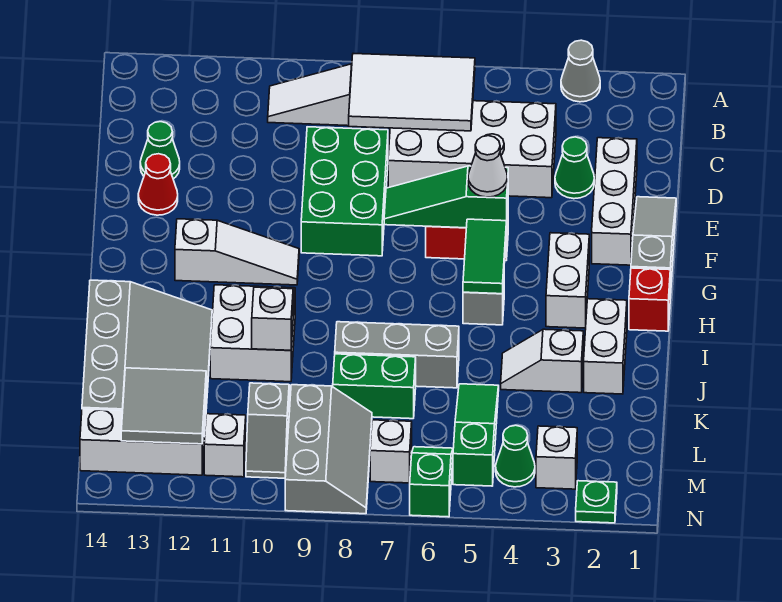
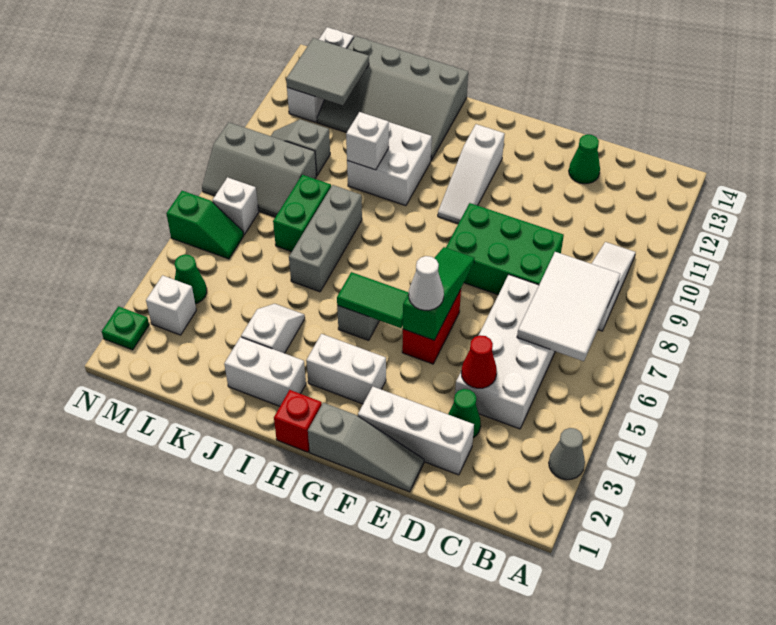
red cone E13 level 1 -> red cone D4 level 2
green slope K5:M5 level 1 top M -> none
white brick M11 level 1 -> none

